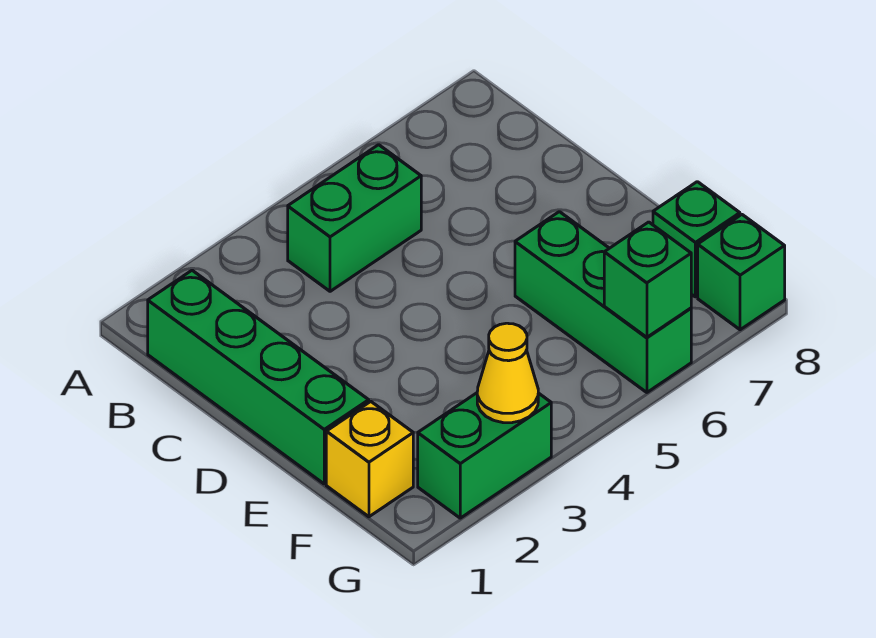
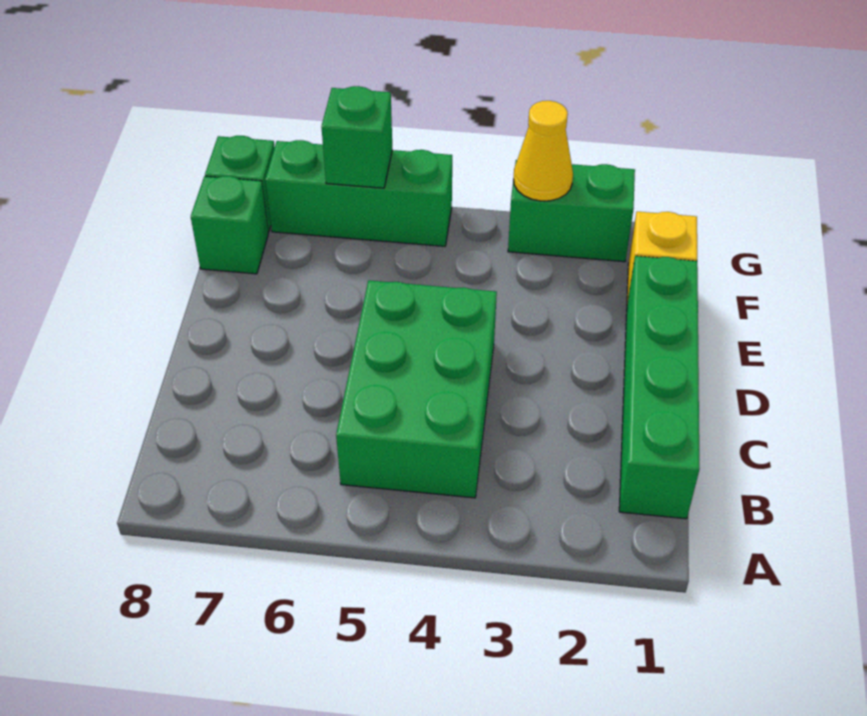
green brick B4:B5 level 1 -> green brick B4:D5 level 1
green brick E6:G6 level 1 -> green brick G5:G7 level 1

